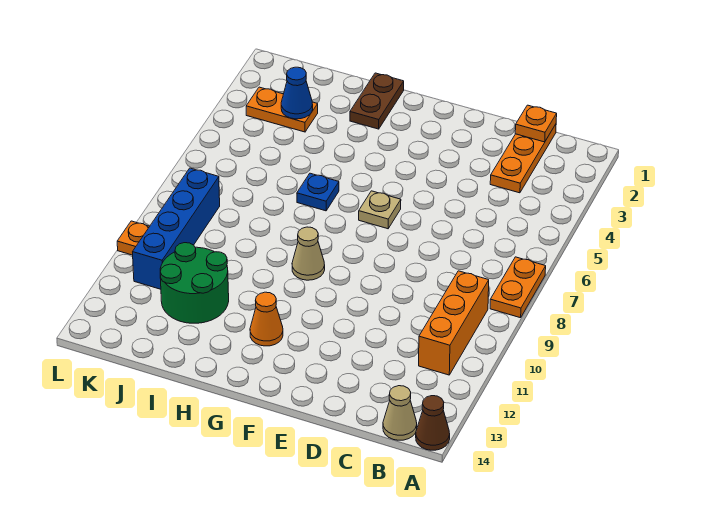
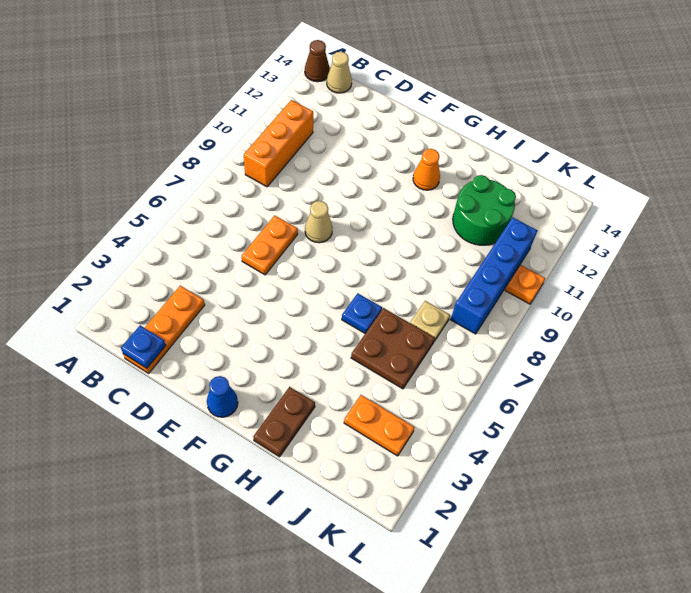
orange plate A7:A8 level 1 -> orange plate D6:D7 level 1
orange plate C1 level 2 -> blue plate C1 level 2
tan plate F6 level 1 -> tan plate J7 level 1
tan cone G9 level 1 -> tan cone E8 level 1
none -> brown plate I5:J6 level 1
blue cone J3 level 2 -> blue cone F1 level 1

